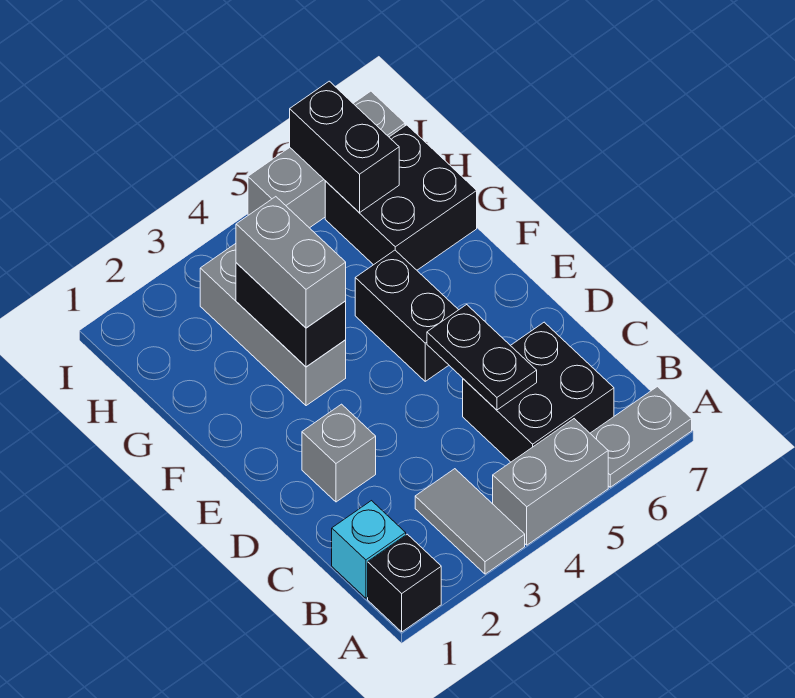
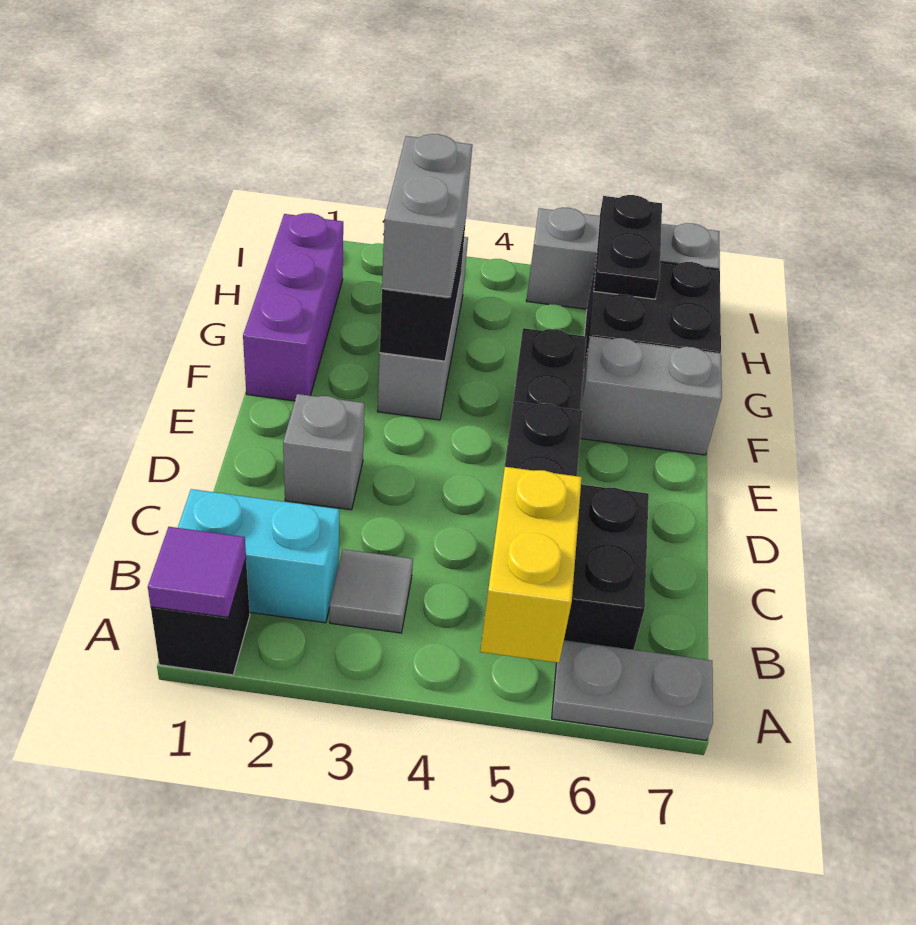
none -> purple tile A1 level 2
grey tile A3:B3 level 1 -> grey tile B3 level 1
grey brick A4:A5 level 1 -> grey brick F6:F7 level 1
none -> yellow brick A5:B5 level 2
cyan brick B1 level 1 -> cyan brick B1:B2 level 1
none -> purple brick F1:H1 level 1
black brick H6:I6 level 2 -> black plate H6:I6 level 2

